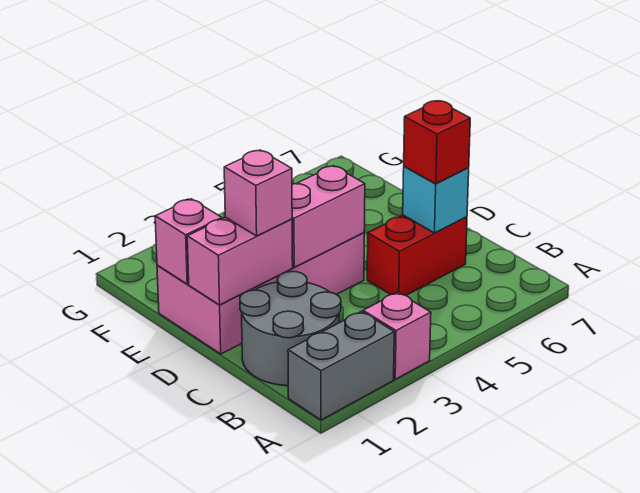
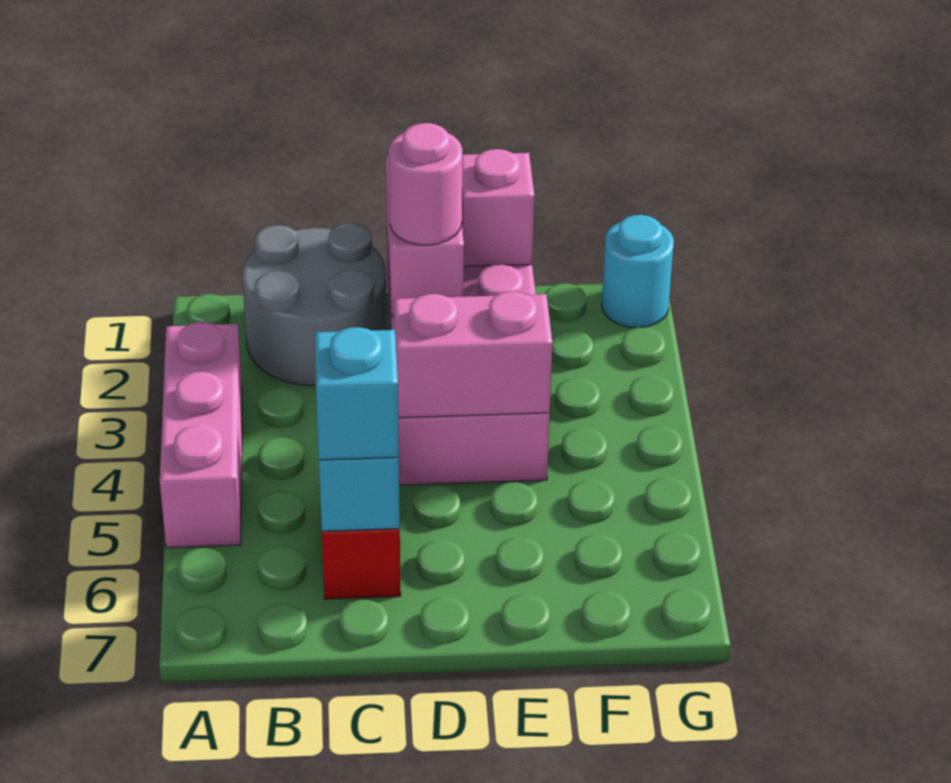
grey brick A1:A2 level 1 -> none
pink brick A3 level 1 -> pink brick A3:A5 level 1
red brick C6 level 3 -> cyan brick C6 level 3
pink brick D2 level 3 -> pink round brick D2 level 3
pink brick D3:D4 level 2 -> pink brick D4:E4 level 2
none -> cyan round brick G1 level 1

